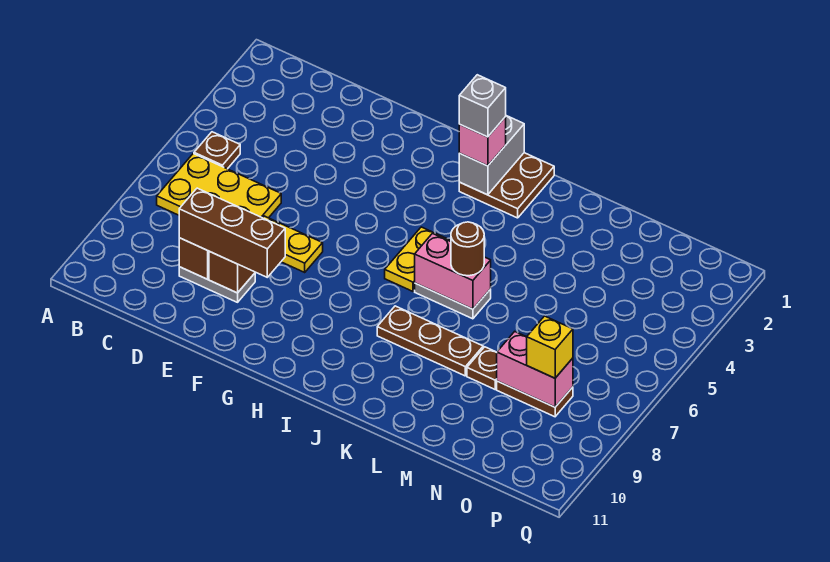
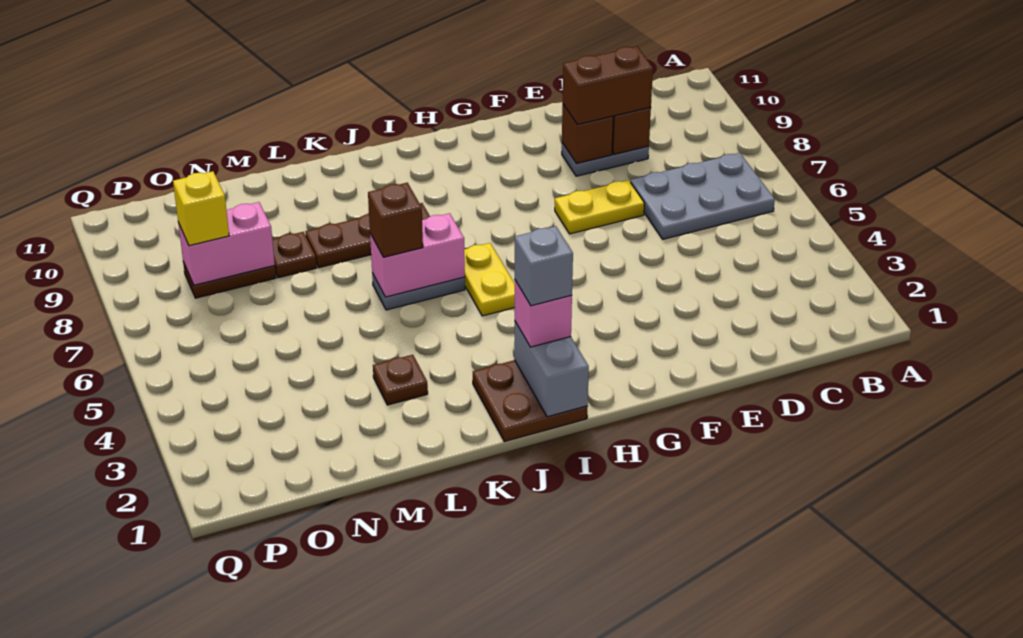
brown plate B5 level 1 -> brown plate L3 level 1
yellow plate B6:D7 level 1 -> grey plate B6:D7 level 1
brown brick D9:F9 level 3 -> brown brick D9:E9 level 3
brown round brick K6 level 3 -> brown brick K6 level 3

